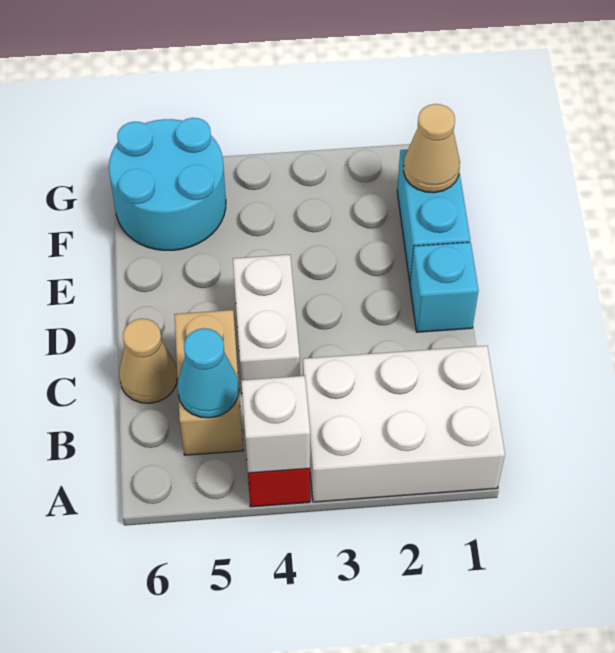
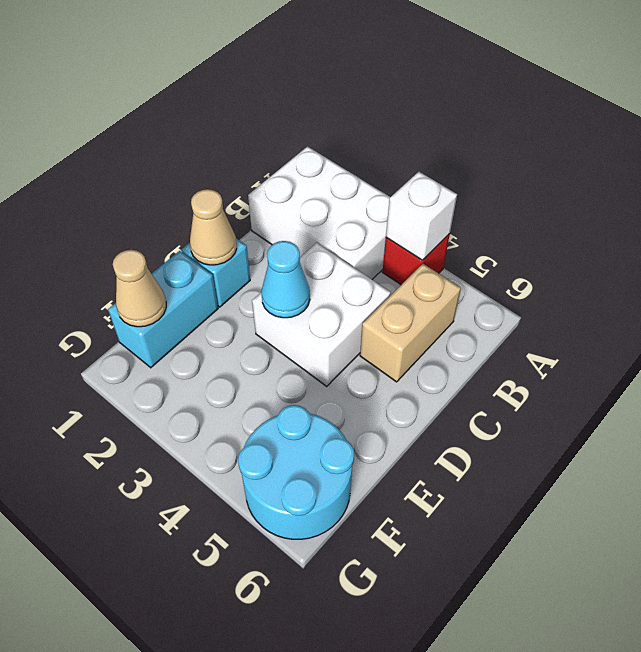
cyan cone B5 level 2 -> cyan cone D3 level 2
white brick C4:D4 level 1 -> white brick C3:D4 level 1
tan cone C6 level 1 -> tan cone D1 level 2

